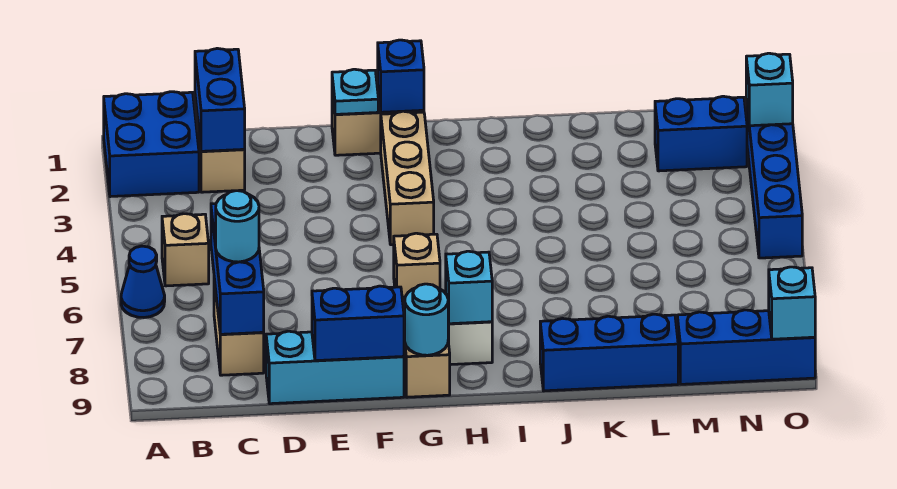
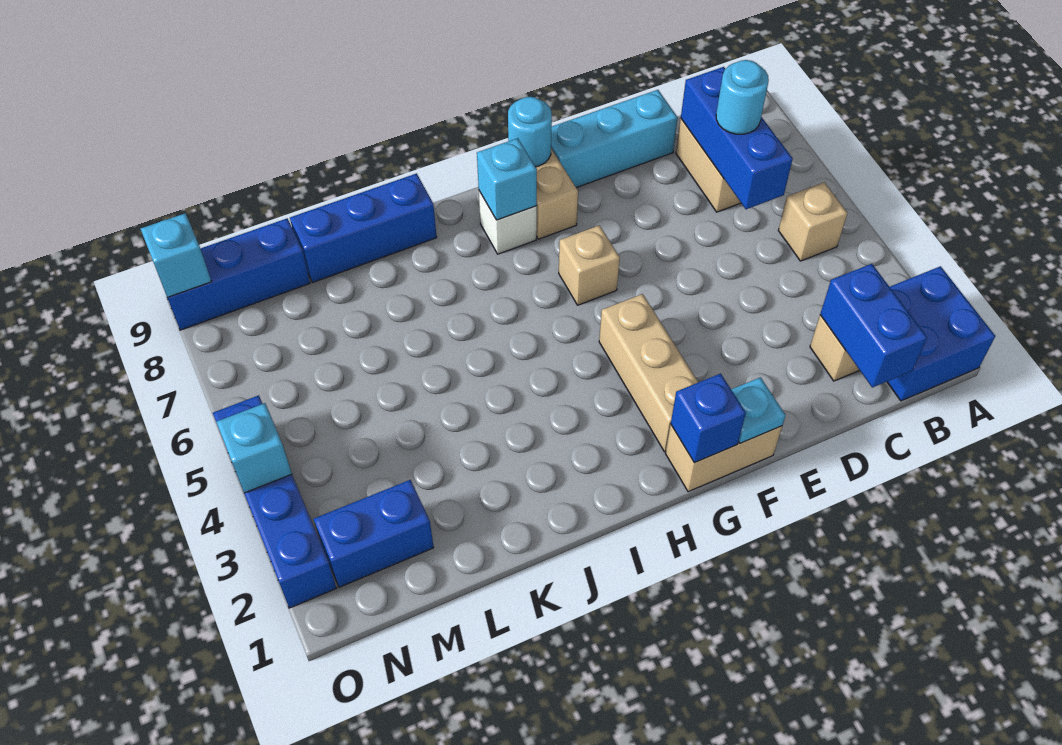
blue cone A6 level 1 -> none
blue brick E9:F9 level 2 -> none
cyan brick O2 level 2 -> cyan brick O4 level 2

